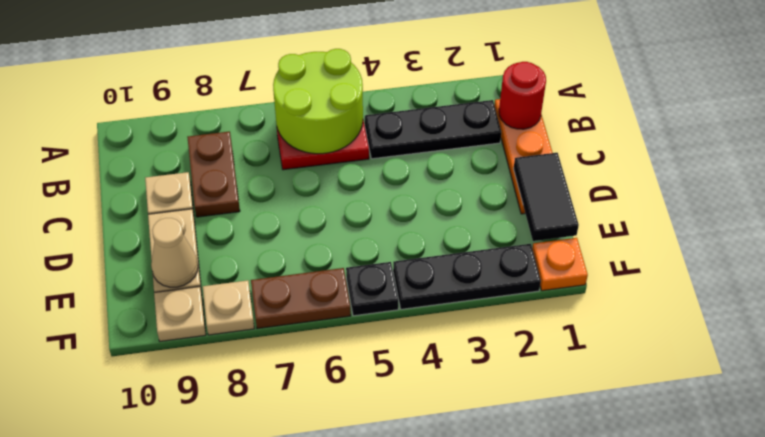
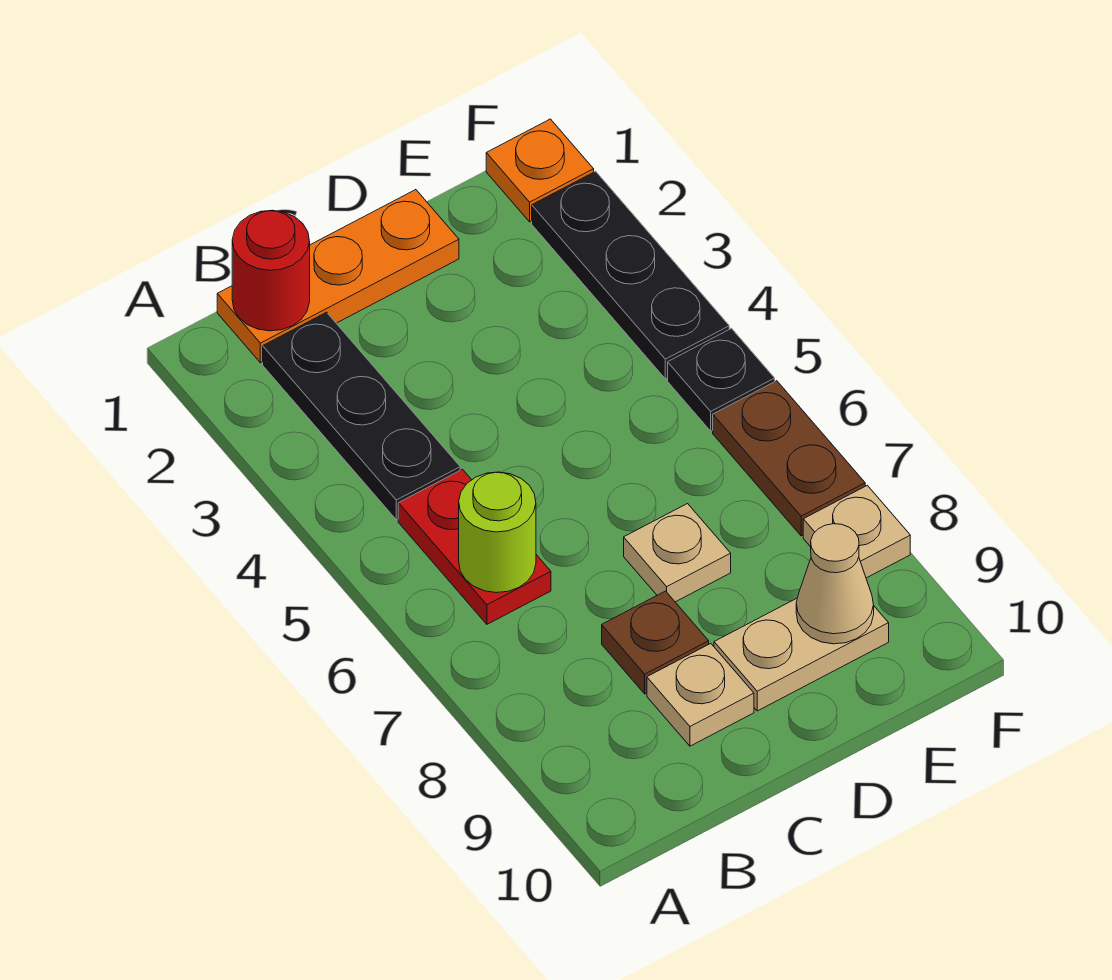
lime round brick A5:B6 level 2 -> lime round brick B6 level 2
brown plate B8:C8 level 1 -> brown plate C8 level 1
black tile D1:E1 level 2 -> none
tan plate F9 level 1 -> tan plate D7 level 1

